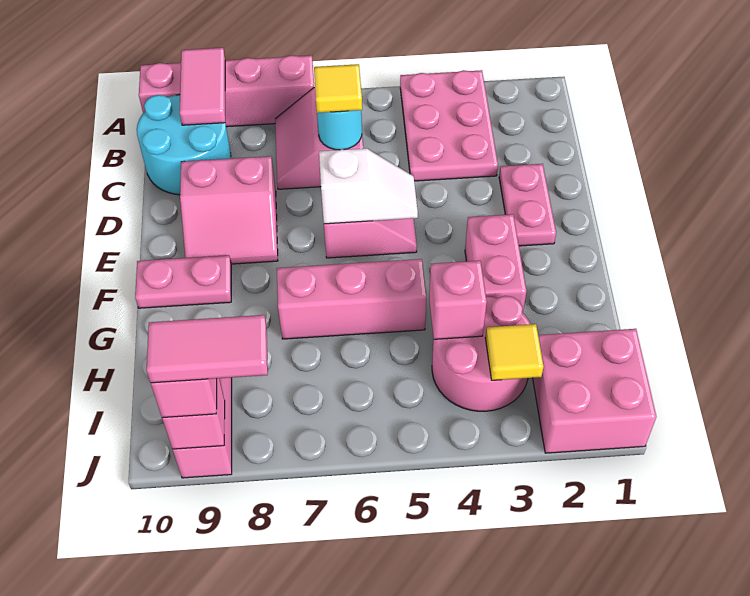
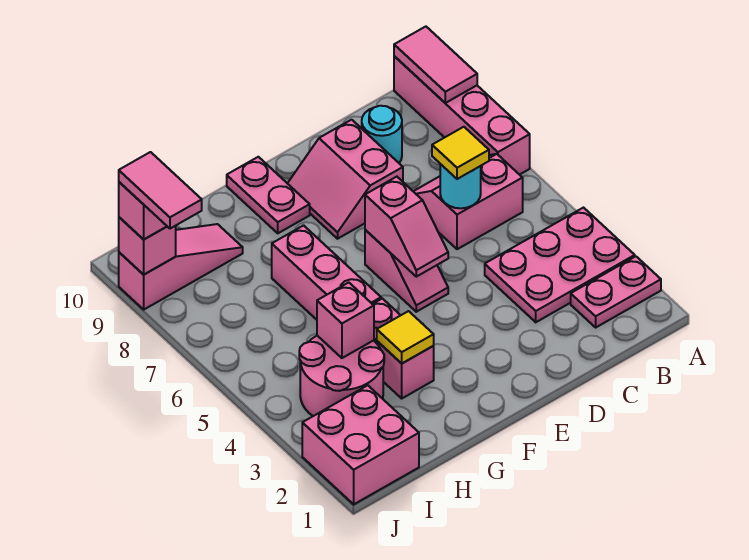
pink tile A9:B9 level 2 -> pink tile A9:A10 level 2
cyan round brick B9:C10 level 1 -> cyan round brick C9 level 1
pink plate D2:E2 level 1 -> pink plate A2:B2 level 1
white slope E5:E6 level 2 top 6 -> pink slope E5:E6 level 2 top 6
pink brick F3:G3 level 1 -> pink brick G3:G4 level 1
yellow tile I3 level 2 -> yellow tile G3 level 2

